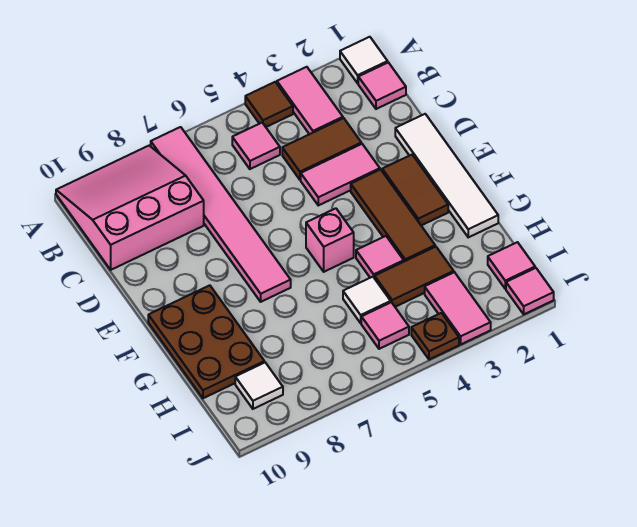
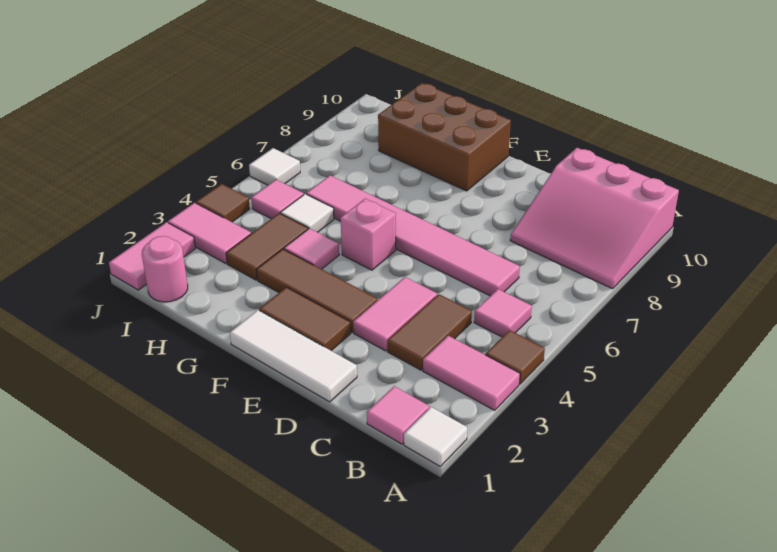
pink tile A7:F7 level 1 -> pink tile C6:H6 level 1
pink slope A8:C10 level 1 top C -> pink slope A8:C10 level 1 top 10
white tile D1:G1 level 1 -> white tile D1:F1 level 1
brown plate F9:H10 level 1 -> brown brick F9:H10 level 1
pink tile I1 level 1 -> pink round brick I1 level 1
white tile I9 level 1 -> white tile J6 level 1
pink tile J1 level 1 -> pink tile J1:J2 level 1
brown plate J4 level 1 -> brown tile J4 level 1

